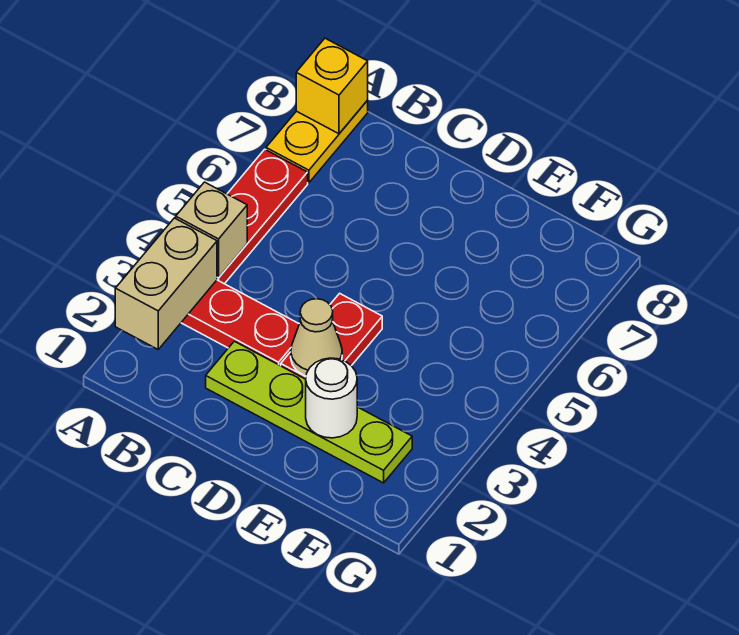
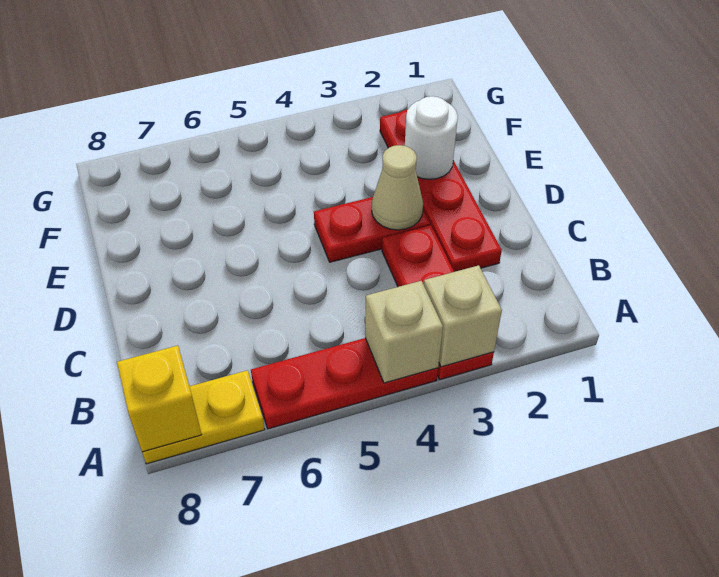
tan brick A2:A3 level 2 -> tan brick A3 level 2
lime plate C2:F2 level 1 -> red plate C2:F2 level 1

